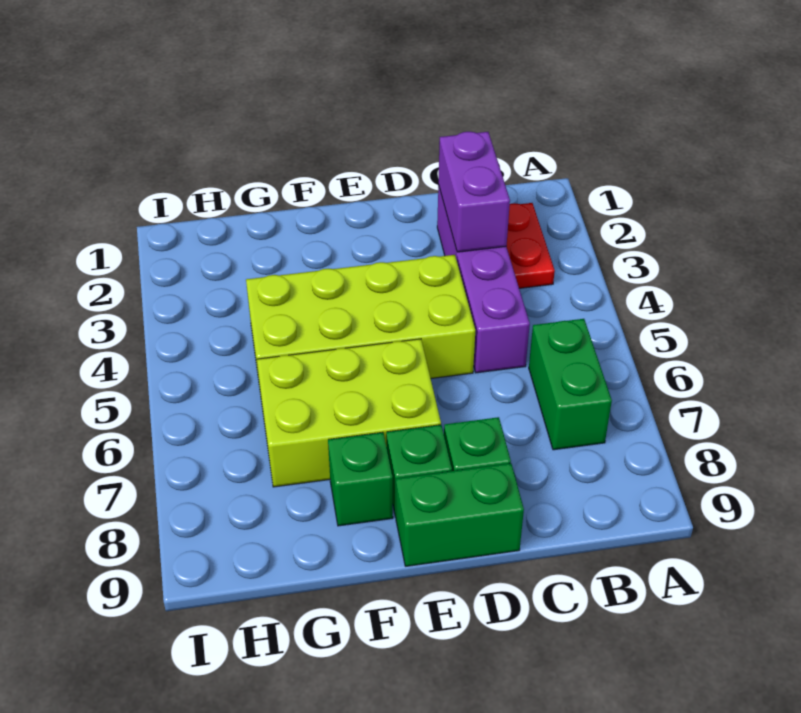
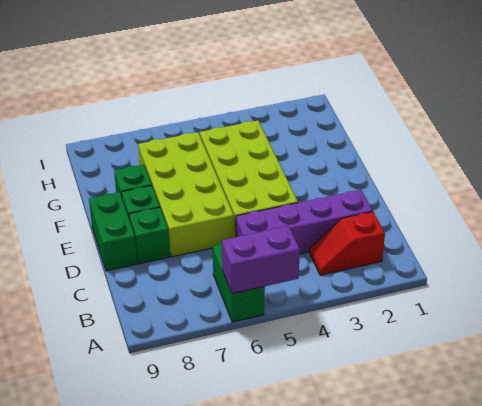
red plate B2:B3 level 1 -> red slope B2:B3 level 1 top 2
green brick B6:B7 level 1 -> green brick A6:B6 level 1
purple brick C2:C3 level 2 -> purple brick A5:A6 level 2
lime brick E6:G7 level 1 -> lime brick D6:G7 level 1

